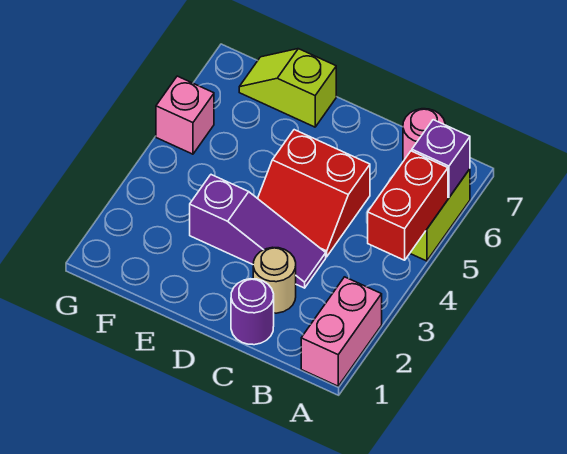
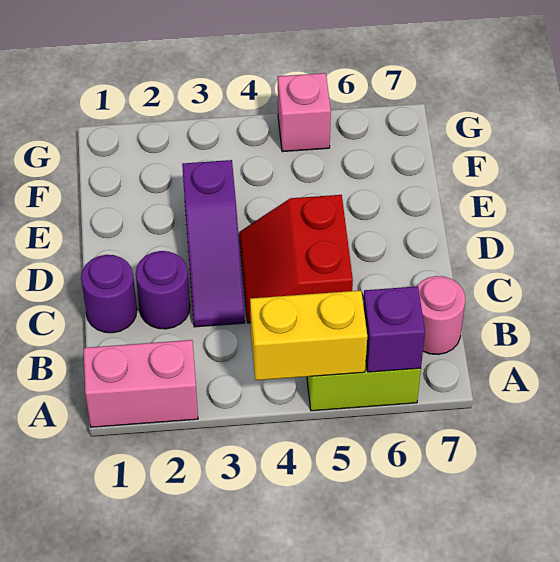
red brick A4:A5 level 2 -> yellow brick A4:A5 level 2
tan round brick C2 level 1 -> purple round brick C2 level 1
lime slope E7:F7 level 1 top E -> none

